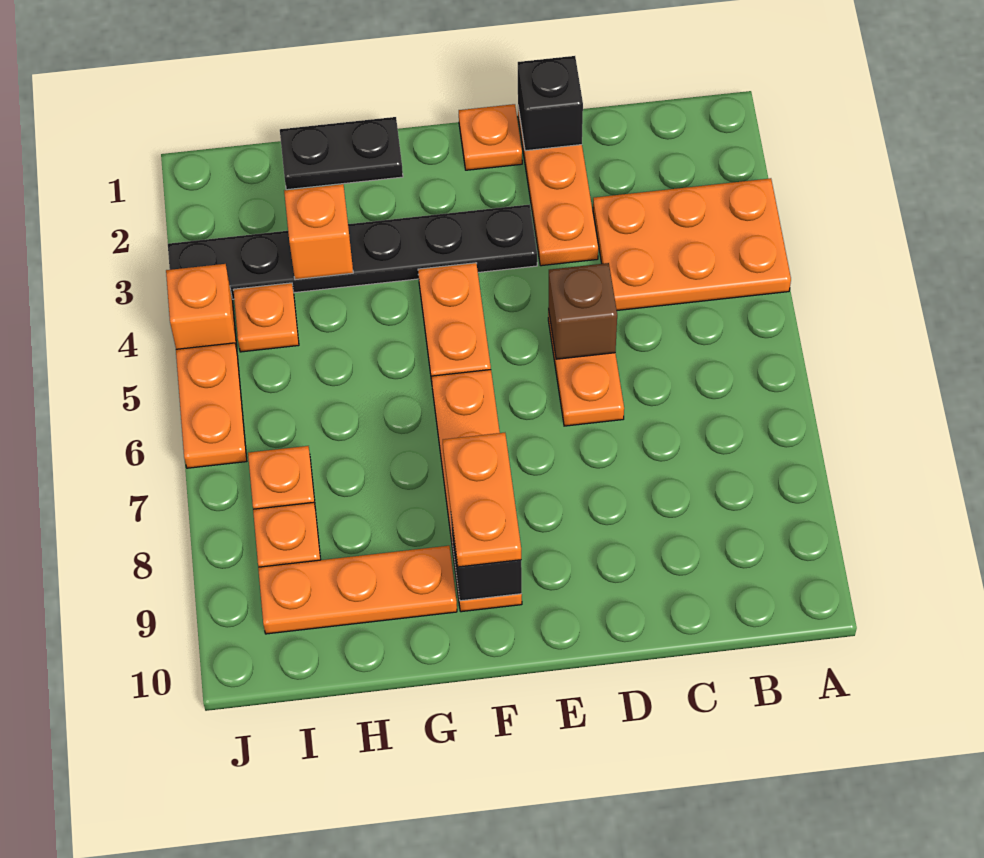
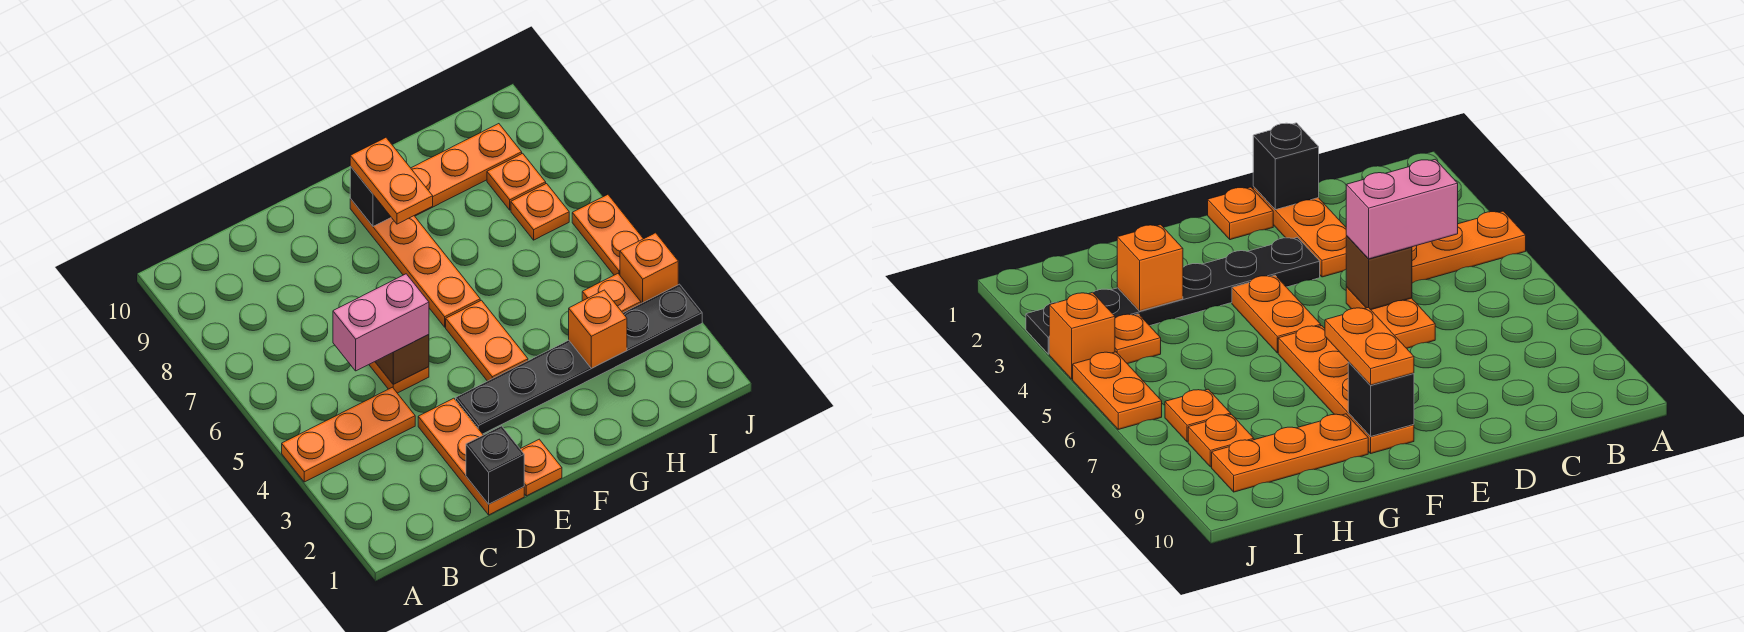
orange plate A3:C4 level 1 -> orange plate A4:C4 level 1
none -> pink brick C5:D5 level 3
black plate G1:H1 level 1 -> none

